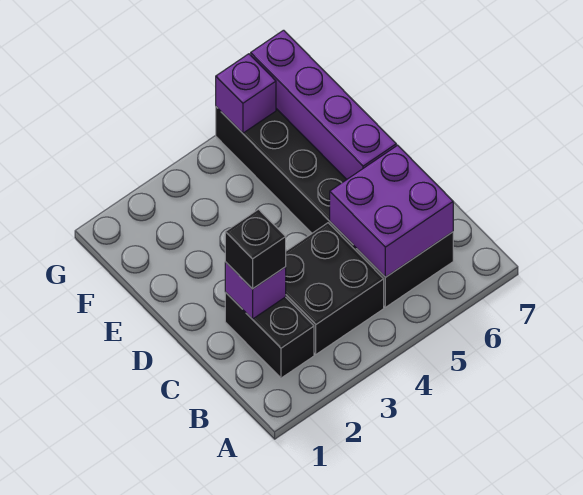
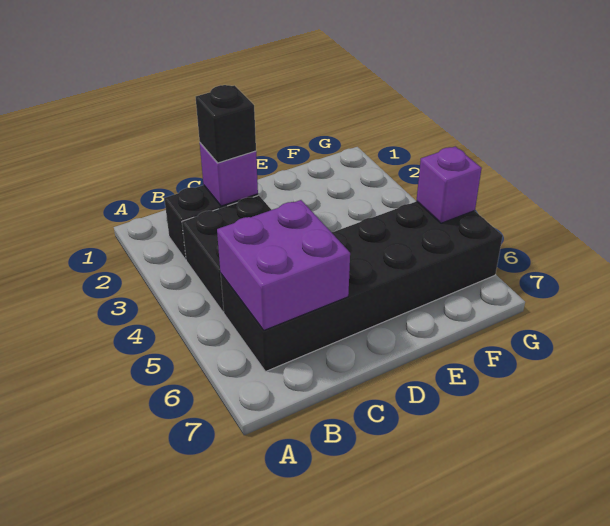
purple brick D6:G6 level 2 -> none

